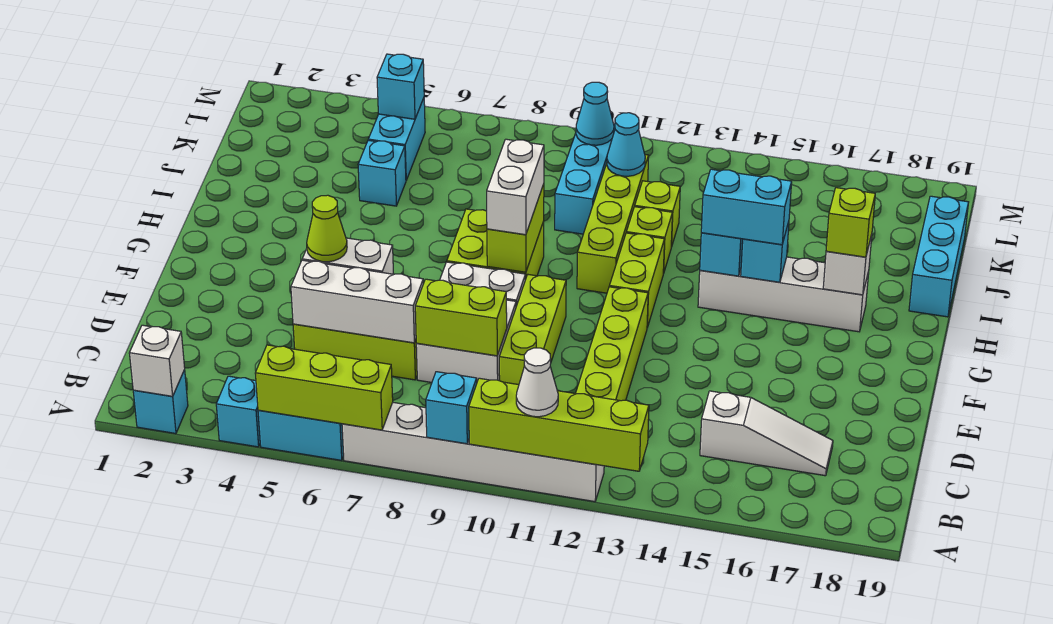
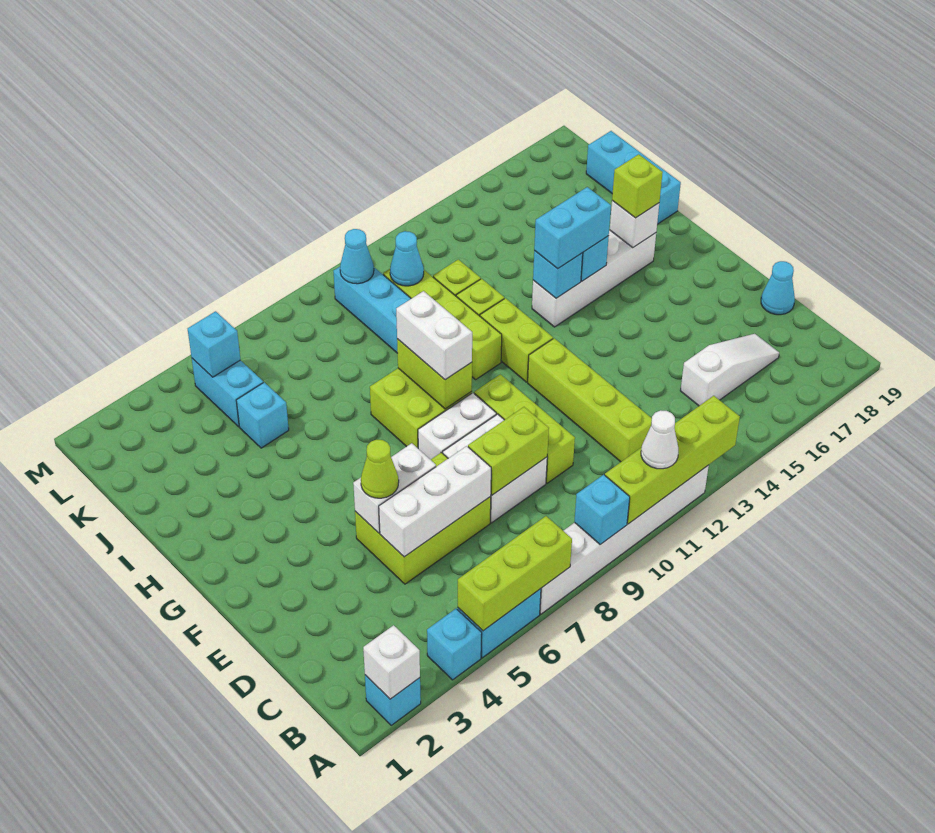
none -> cyan cone D19 level 1

